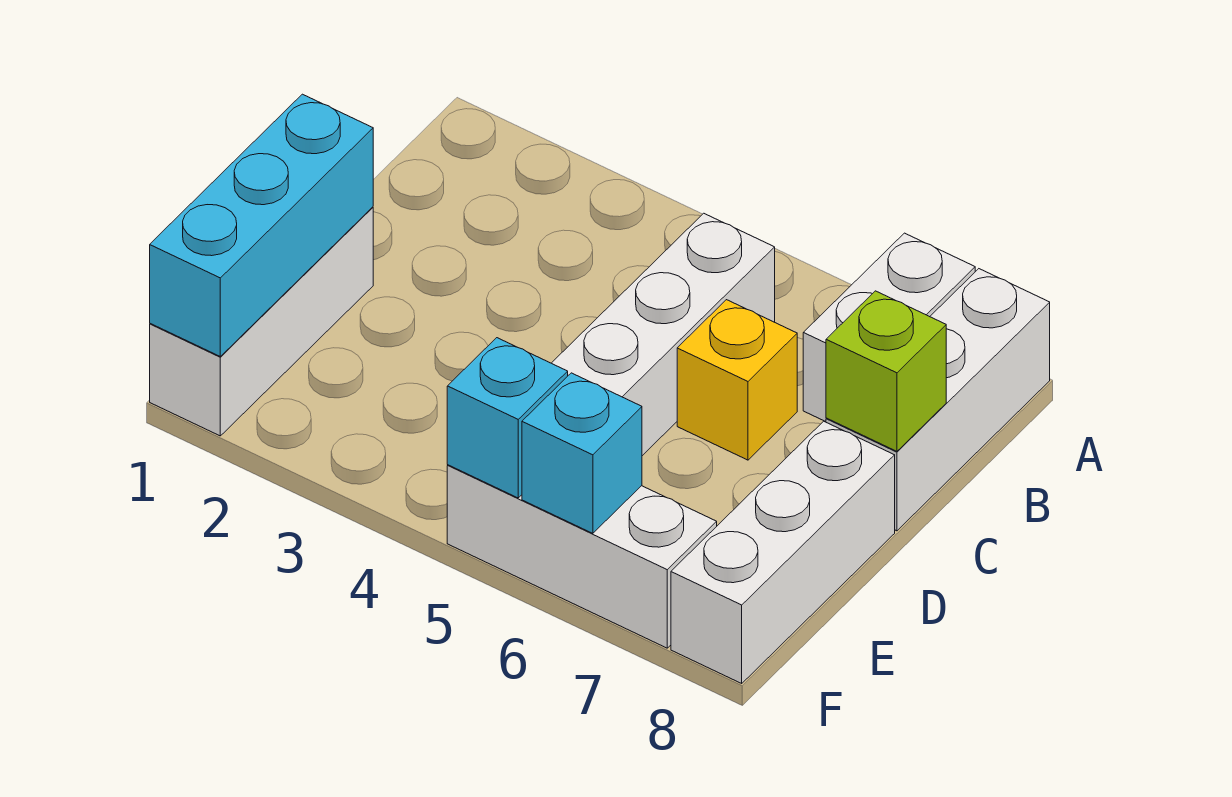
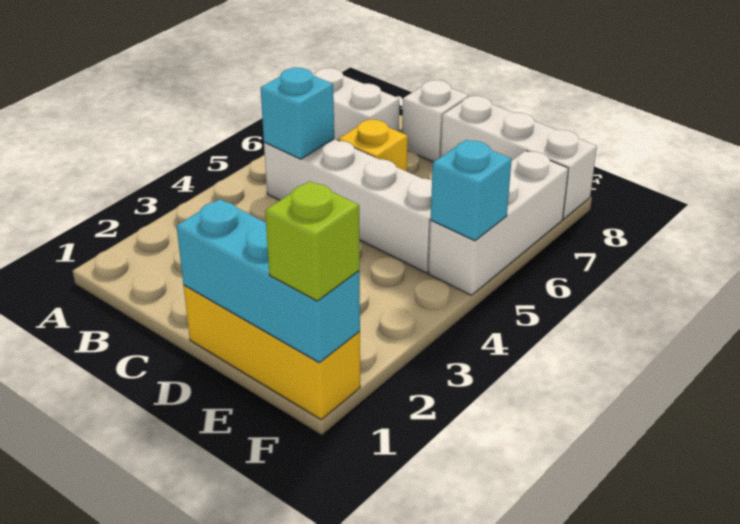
white brick A8:C8 level 1 -> white brick C8 level 1
lime brick C8 level 2 -> lime brick F1 level 3
white brick D1:F1 level 1 -> yellow brick D1:F1 level 1
cyan brick F6 level 2 -> cyan brick B5 level 2

